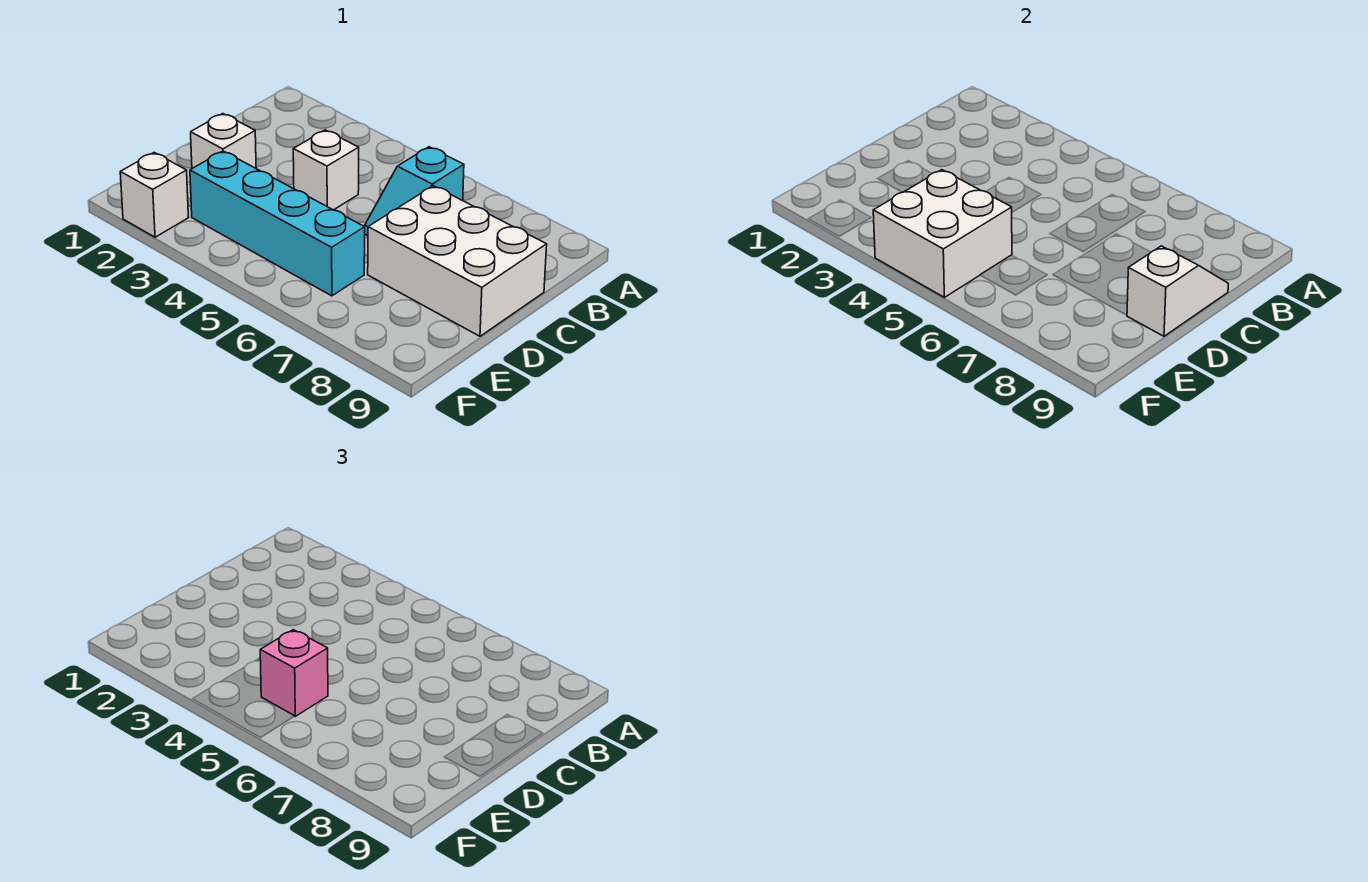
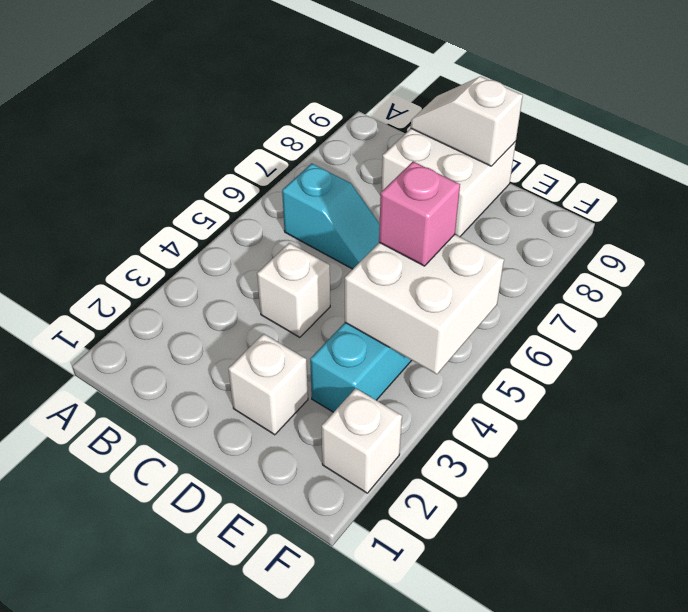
white brick C7:D9 level 1 -> white brick C8:D9 level 1

